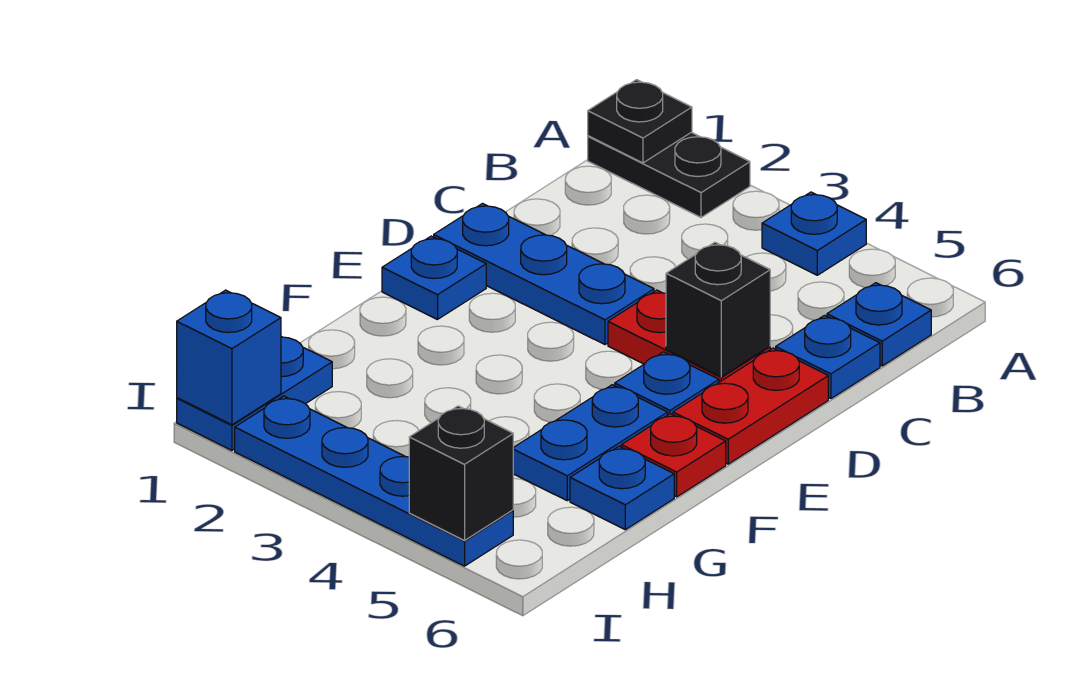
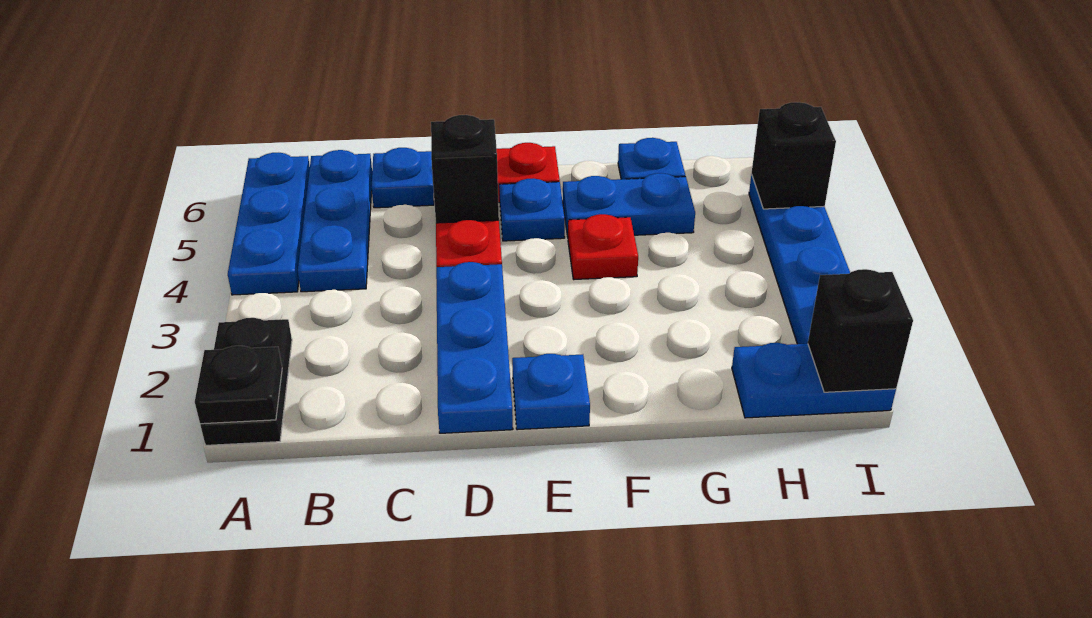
blue plate A4 level 1 -> blue plate A4:A6 level 1
blue plate B6 level 1 -> blue plate B4:B6 level 1
red plate F6 level 1 -> red plate F4 level 1
blue brick I1 level 2 -> black brick I1 level 2

